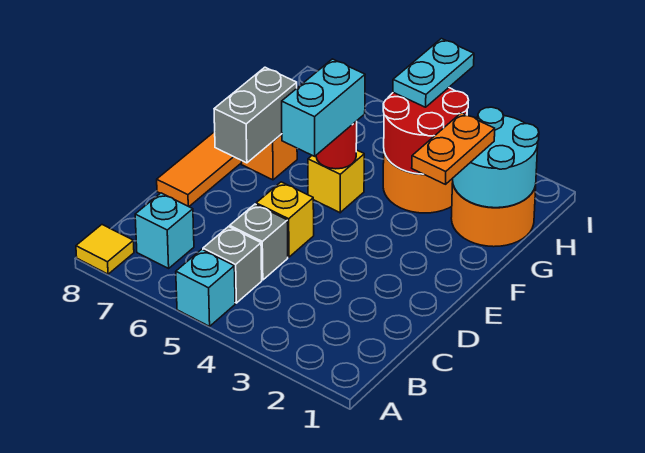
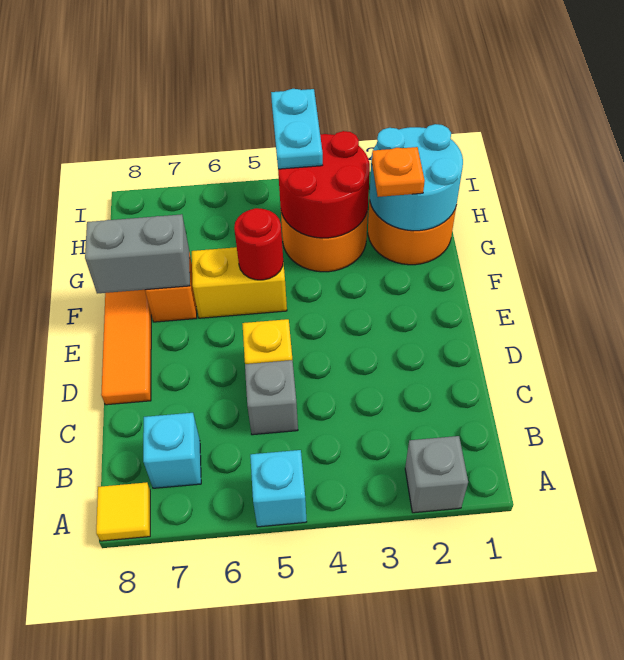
grey brick B5 level 1 -> grey brick A2 level 1
cyan brick E5:F5 level 3 -> none
grey brick E7:F7 level 2 -> grey brick F7:F8 level 2
orange plate F2:G2 level 3 -> orange plate G2 level 3
yellow brick F5 level 1 -> yellow brick F5:F6 level 1

